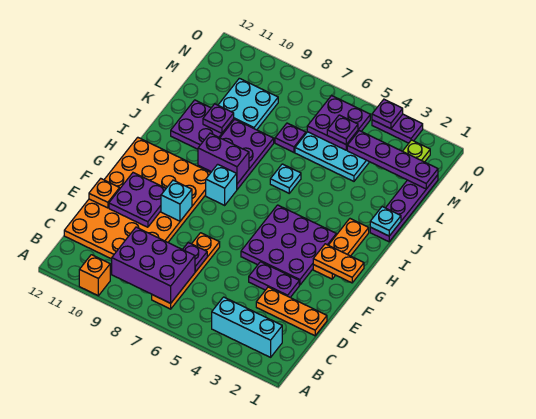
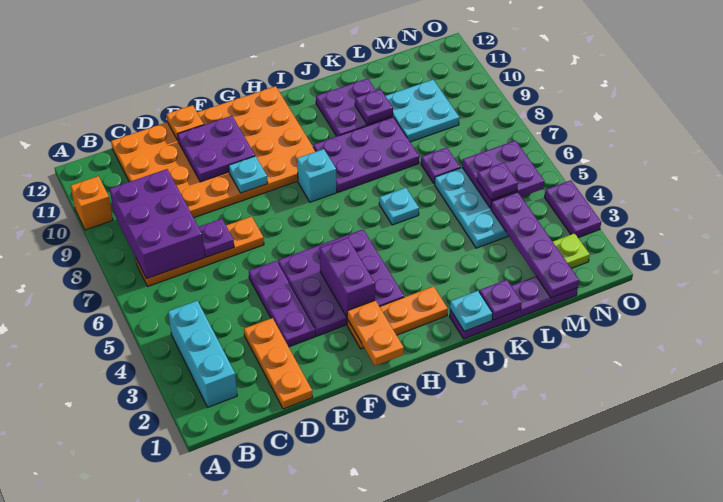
purple plate E3:E4 level 1 -> purple plate E3:E5 level 1
cyan brick F9 level 2 -> cyan plate F9 level 2
purple brick I8:I9 level 2 -> purple brick G3:G4 level 2
purple plate O4 level 2 -> purple plate K1 level 2

